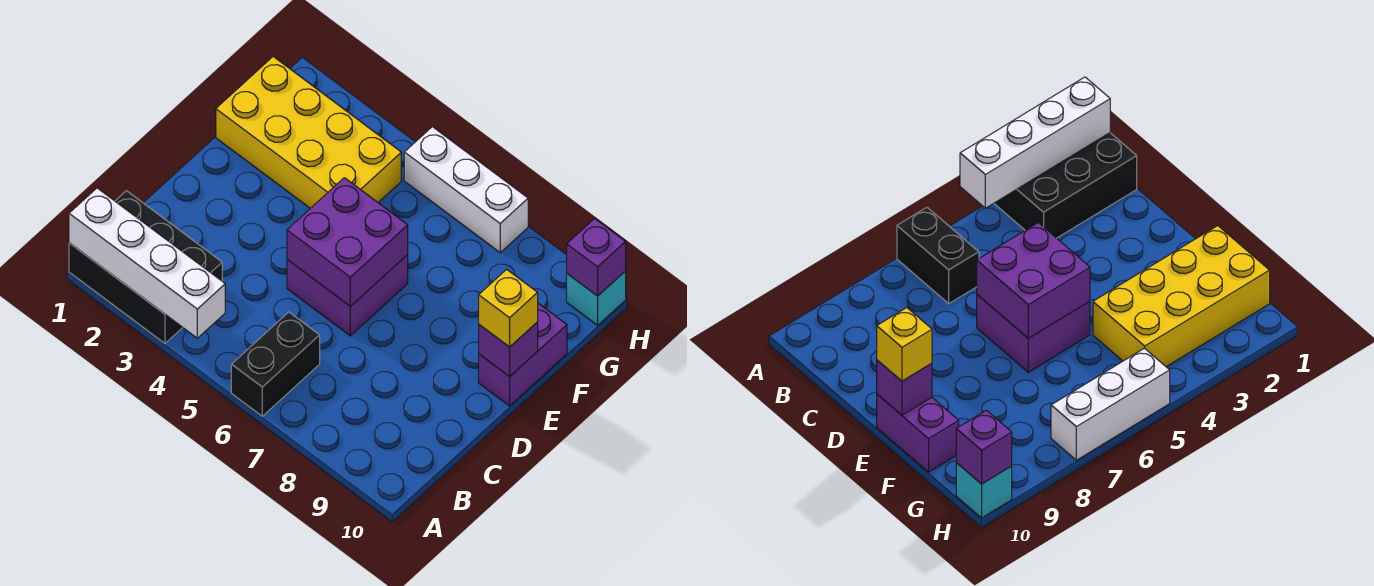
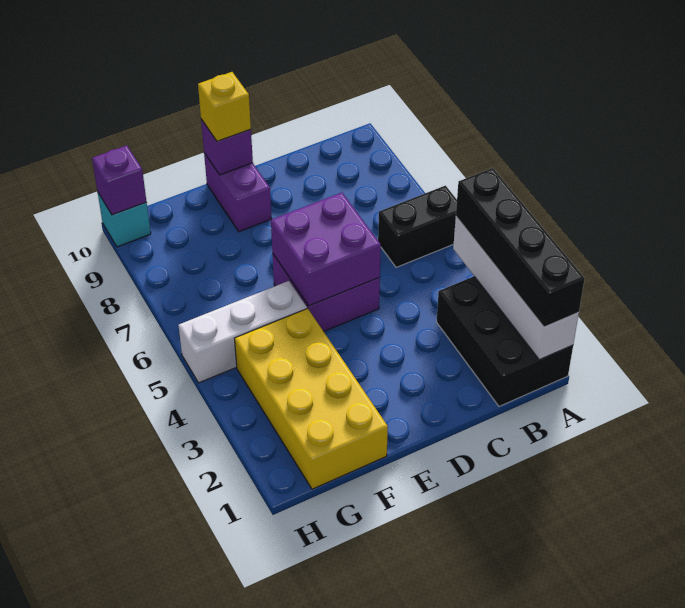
none -> black brick A1:A4 level 3
purple brick E10:F10 level 1 -> purple brick E9:E10 level 1
white brick H5:H7 level 1 -> white brick F5:H5 level 1

